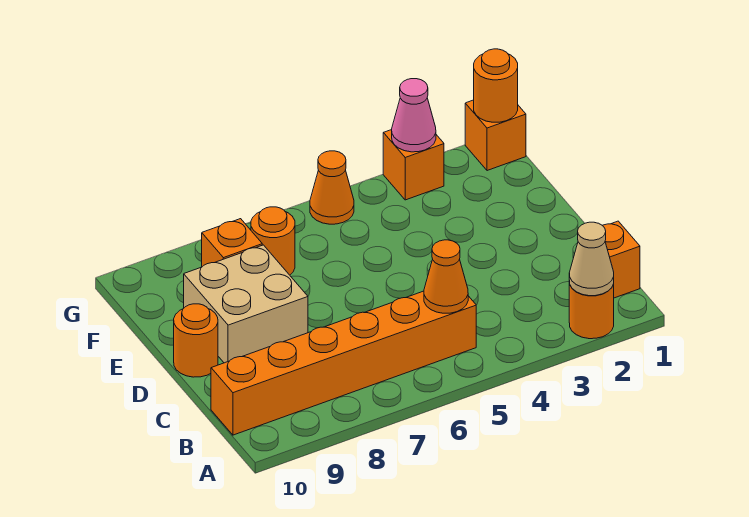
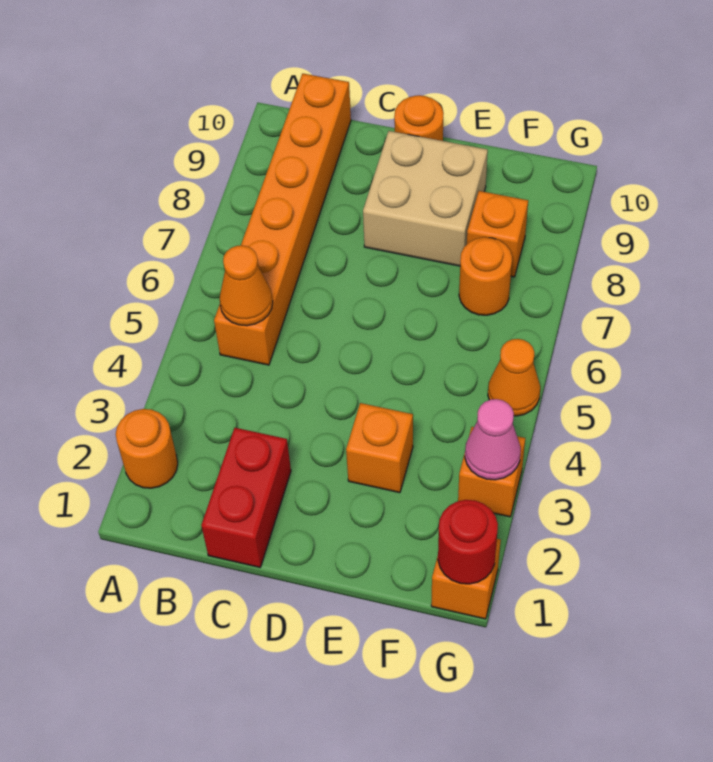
tan cone A2 level 2 -> none
orange brick B1 level 1 -> orange brick E3 level 1
none -> red brick C1:C2 level 1
orange round brick G1 level 2 -> red round brick G1 level 2

